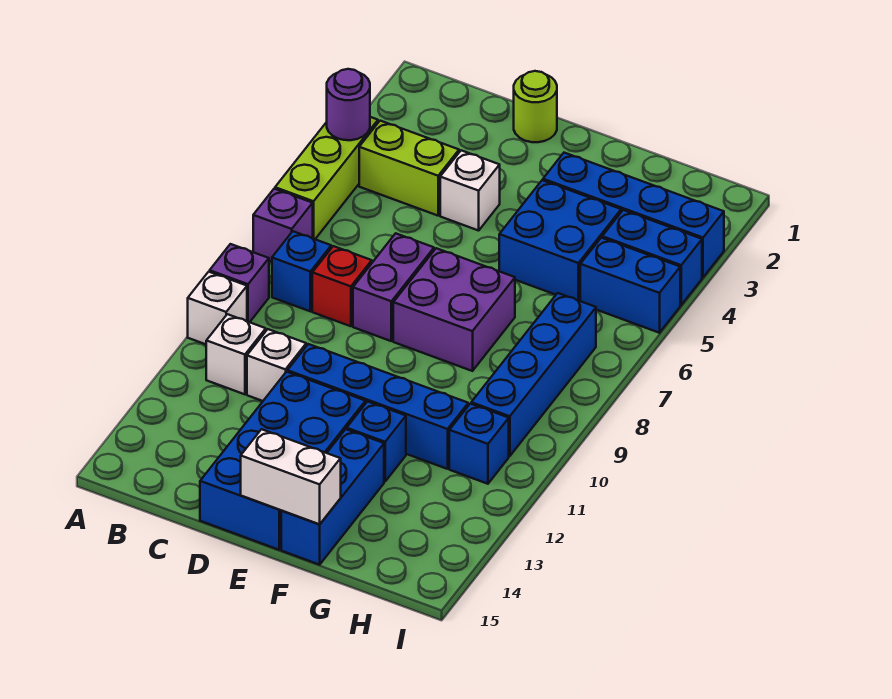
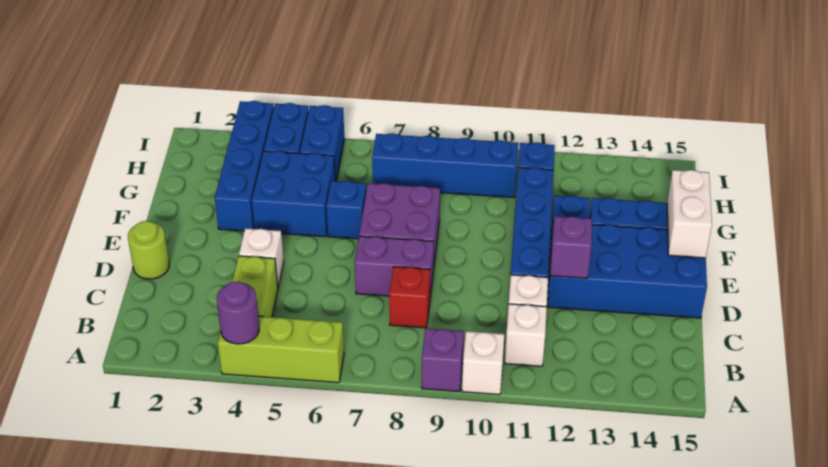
purple brick A7 level 1 -> purple brick D12 level 2
blue brick B8 level 1 -> blue brick F6 level 1

